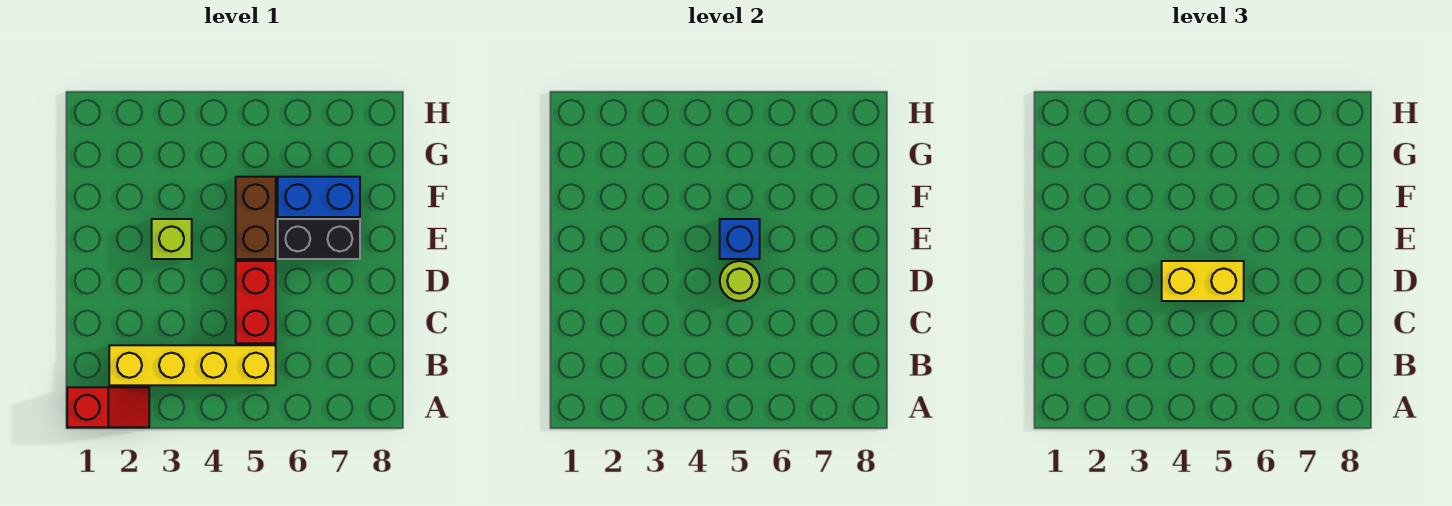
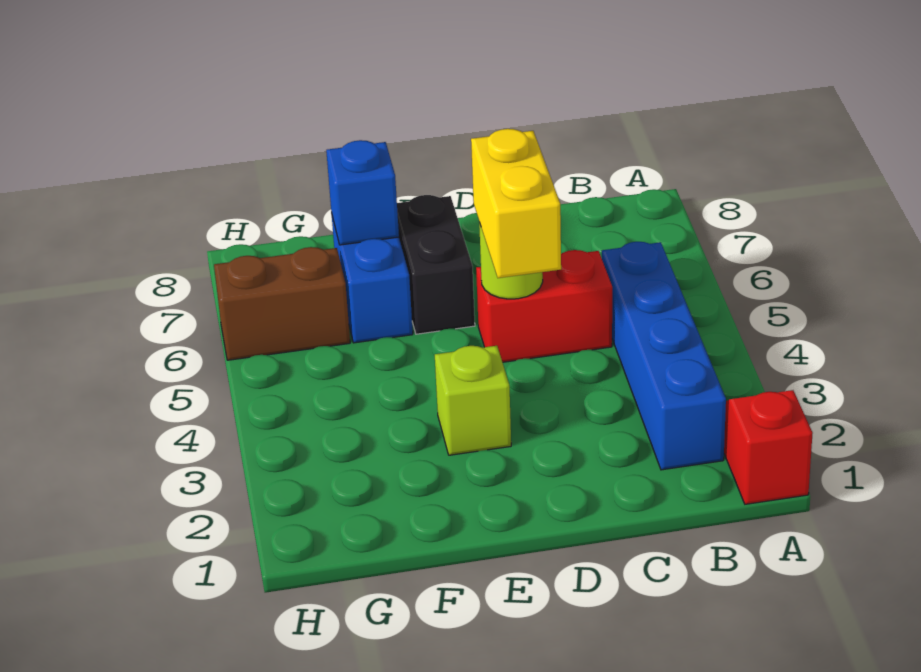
yellow brick B2:B5 level 1 -> blue brick B2:B5 level 1
brown brick E5:F5 level 1 -> brown brick G6:H6 level 1
blue brick E5 level 2 -> blue brick F7 level 2

